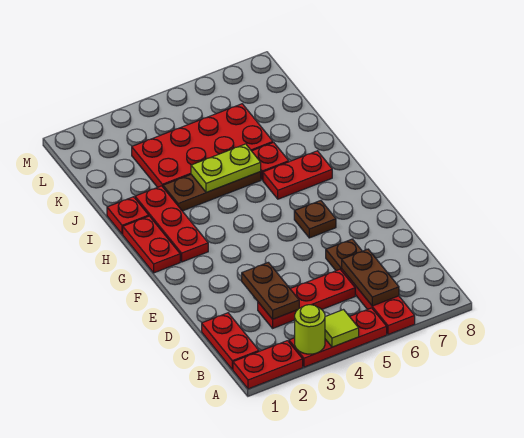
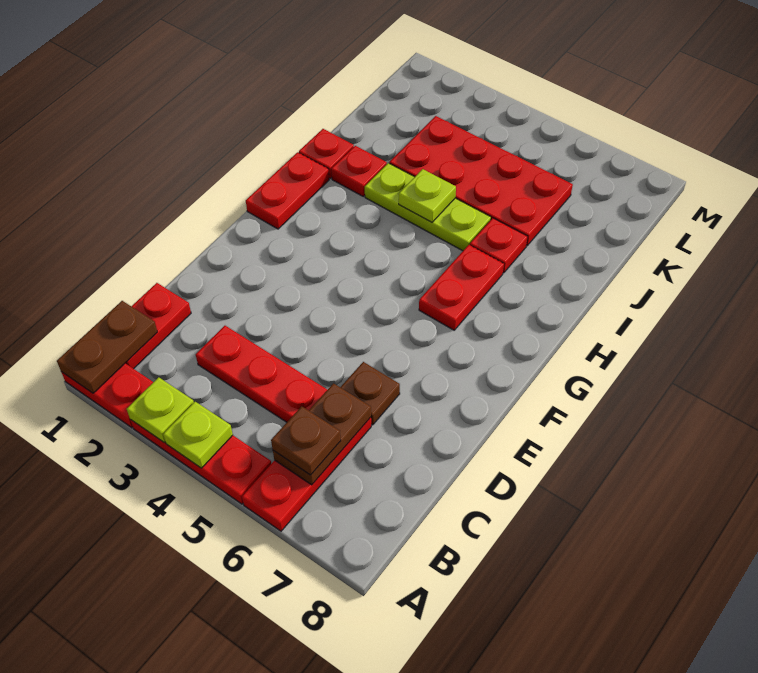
lime round brick A3 level 2 -> lime plate A3 level 2
lime tile A4 level 2 -> lime plate A4 level 2
brown plate C3:D3 level 2 -> brown plate A1:B1 level 2
brown plate F6 level 1 -> brown plate B6 level 3
red plate G2:I2 level 1 -> red plate I2 level 1
red plate H6:H7 level 1 -> red plate G6:H6 level 1
brown plate I3:I5 level 1 -> lime plate I3:I5 level 1
lime plate I4:I5 level 2 -> lime plate I4 level 2

